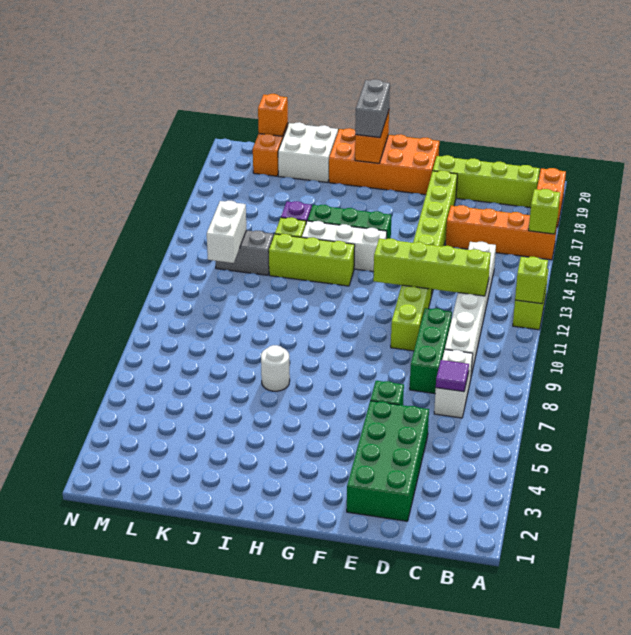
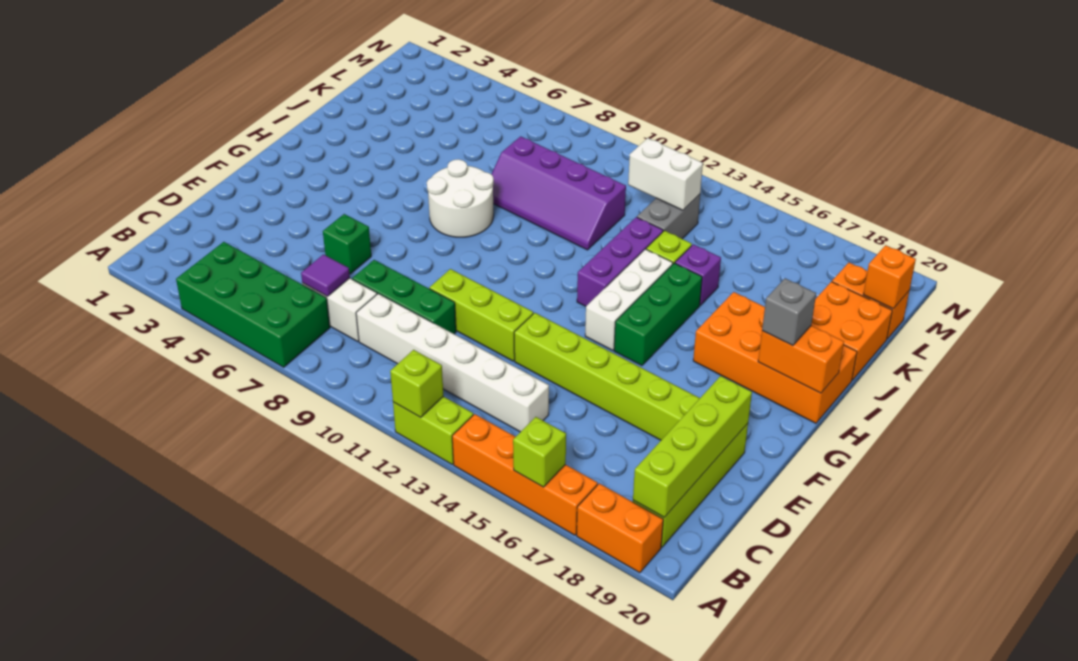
orange brick A16:D16 level 1 -> orange brick A14:A17 level 1
lime brick C12:F12 level 2 -> lime brick B19:E19 level 2
green brick D2:E5 level 1 -> green brick A4:B7 level 1
orange brick F19:I20 level 1 -> orange brick H17:I20 level 1
lime brick H13:J13 level 1 -> purple brick H13:J13 level 1
grey brick H19:H20 level 3 -> grey brick H19 level 3
white round brick I7 level 1 -> white round brick H7:I8 level 1
none -> purple slope J8:K11 level 1 top K
white brick J19:K20 level 1 -> orange brick J19:K20 level 1

